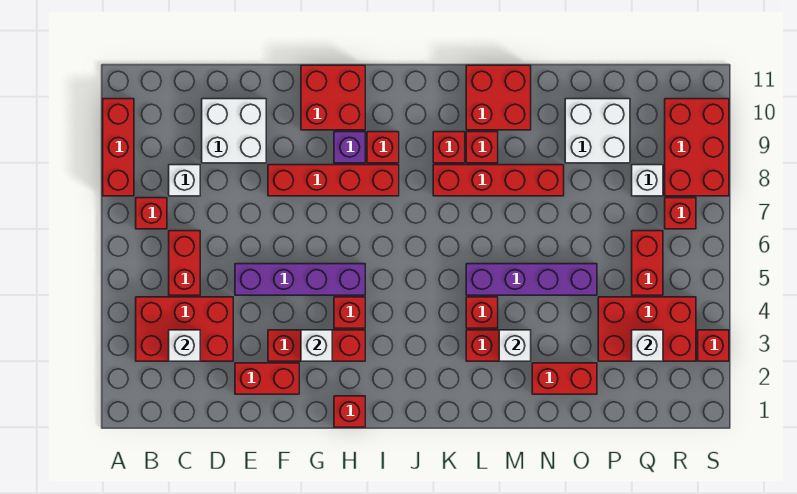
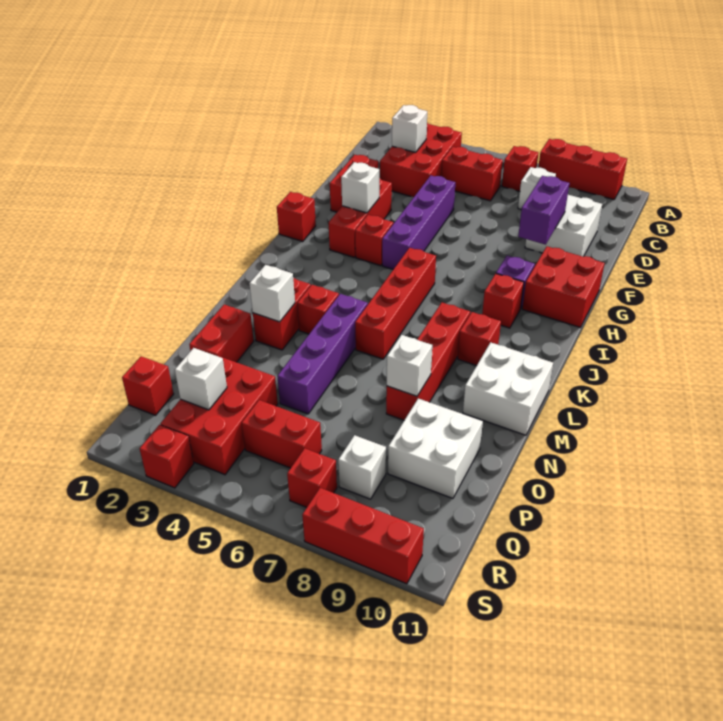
none -> purple brick E9:F9 level 2
red brick F8:I8 level 1 -> red brick I6:L6 level 1
red brick L9 level 1 -> red brick Q1 level 1
red brick L10:M11 level 1 -> white brick L10:M11 level 1
none -> white brick N8 level 2
red brick R8:S10 level 1 -> red brick S8:S10 level 1

